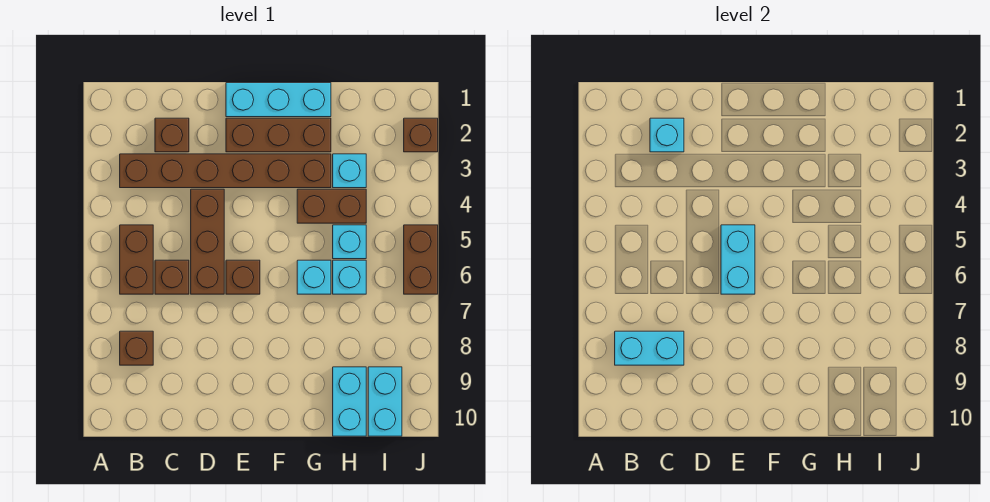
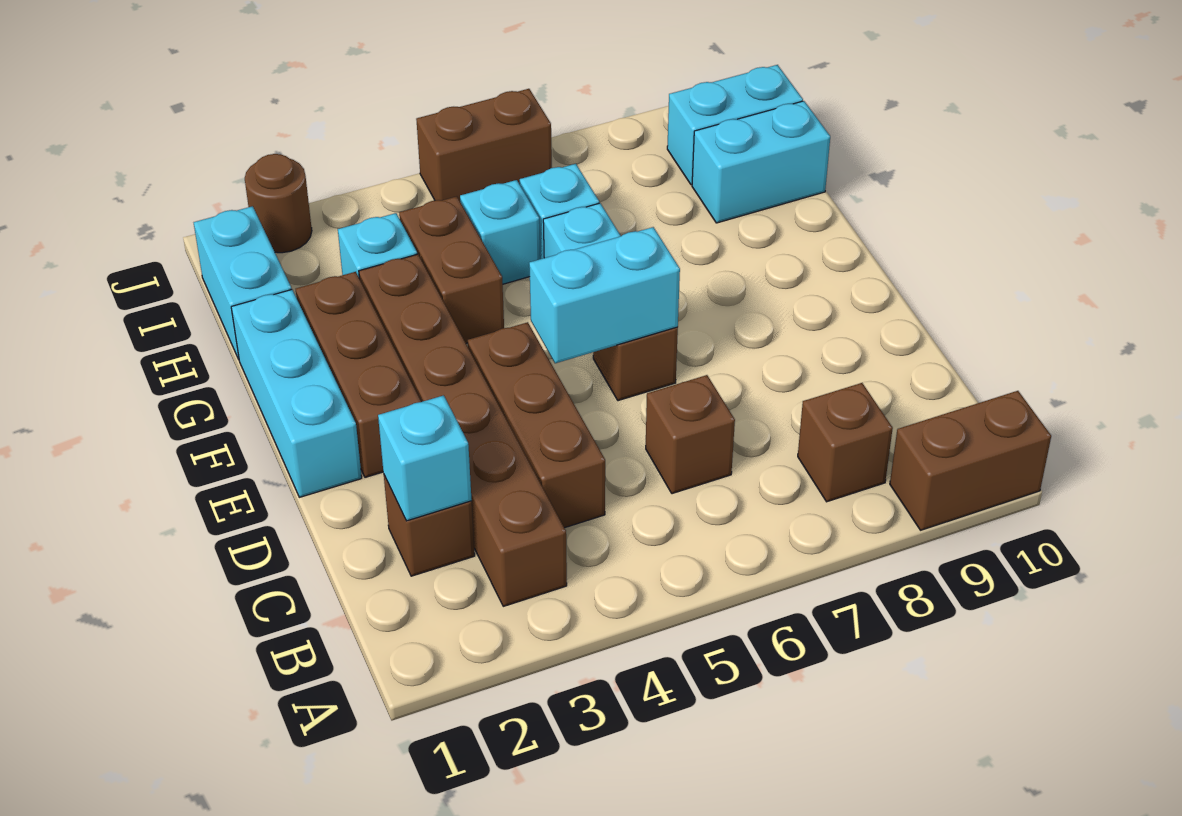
brown brick B5:B6 level 1 -> brown brick A9:A10 level 1
cyan brick B8:C8 level 2 -> cyan brick H1:I1 level 1
brown brick D4:D6 level 1 -> brown brick C4:E4 level 1
brown brick J2 level 1 -> brown round brick J2 level 1

